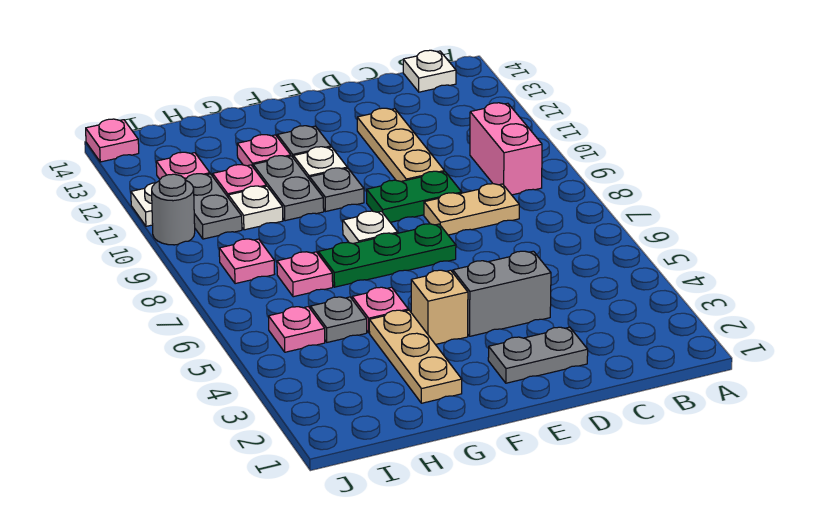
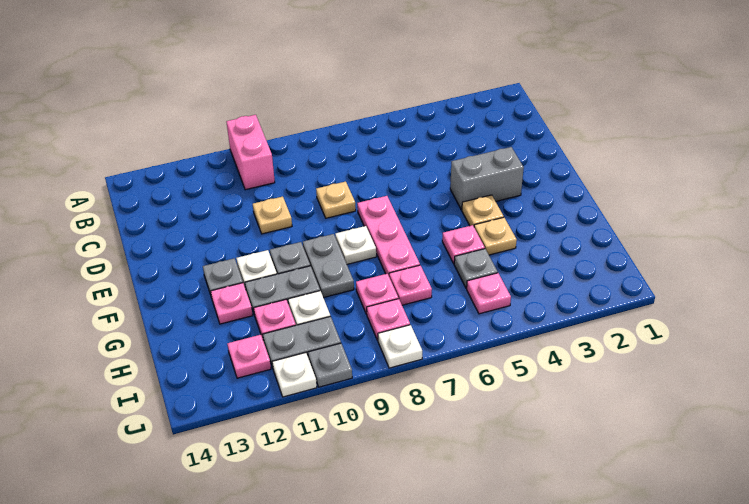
pink brick B9:B10 level 1 -> pink brick A10:B10 level 1
white plate B14 level 1 -> white plate J8 level 1
tan plate C8:D8 level 1 -> tan plate D8 level 1
grey plate D2:E2 level 1 -> grey plate F9:G9 level 1
grey brick D4:E4 level 1 -> grey brick E3:E4 level 1
green plate D9:E9 level 1 -> none
tan plate D10:D12 level 1 -> tan plate D10 level 1
green plate E7:G7 level 1 -> pink plate E7:G7 level 1
tan brick F4 level 1 -> tan plate F4 level 1
tan plate G2:G4 level 1 -> tan plate G4 level 1
grey round brick J10 level 1 -> grey plate J10 level 1
pink plate J14 level 1 -> pink plate H8 level 1

